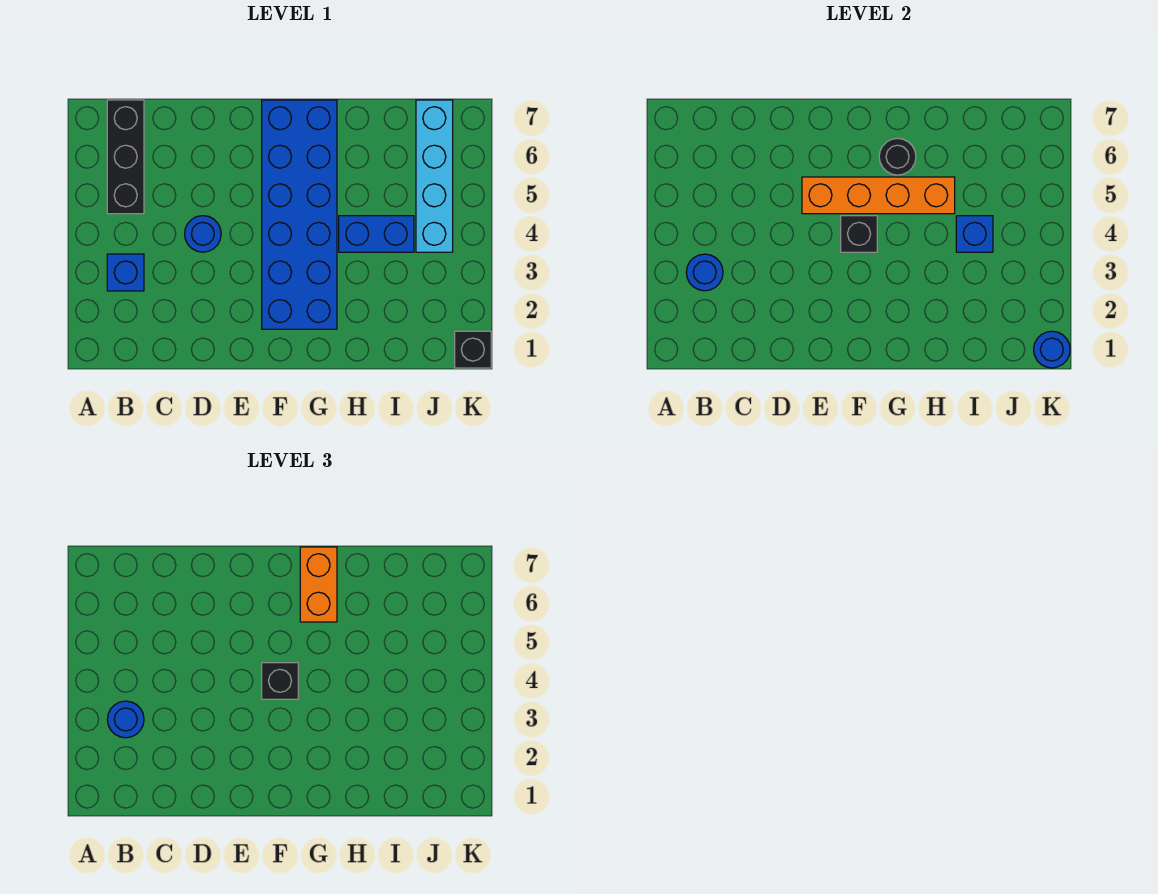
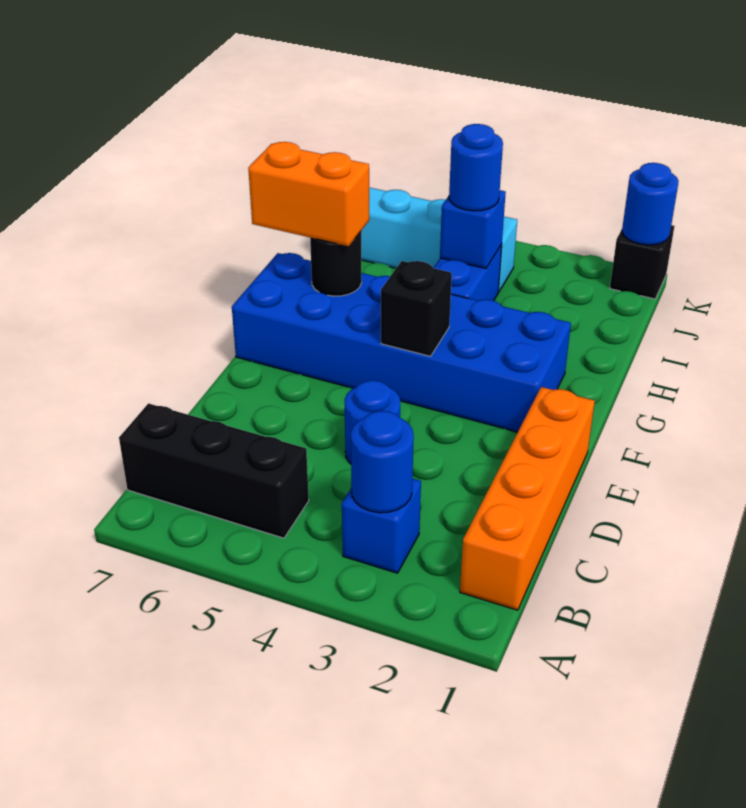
blue round brick B3 level 3 -> blue round brick I4 level 3
orange brick E5:H5 level 2 -> orange brick B1:E1 level 1
black brick F4 level 3 -> none

